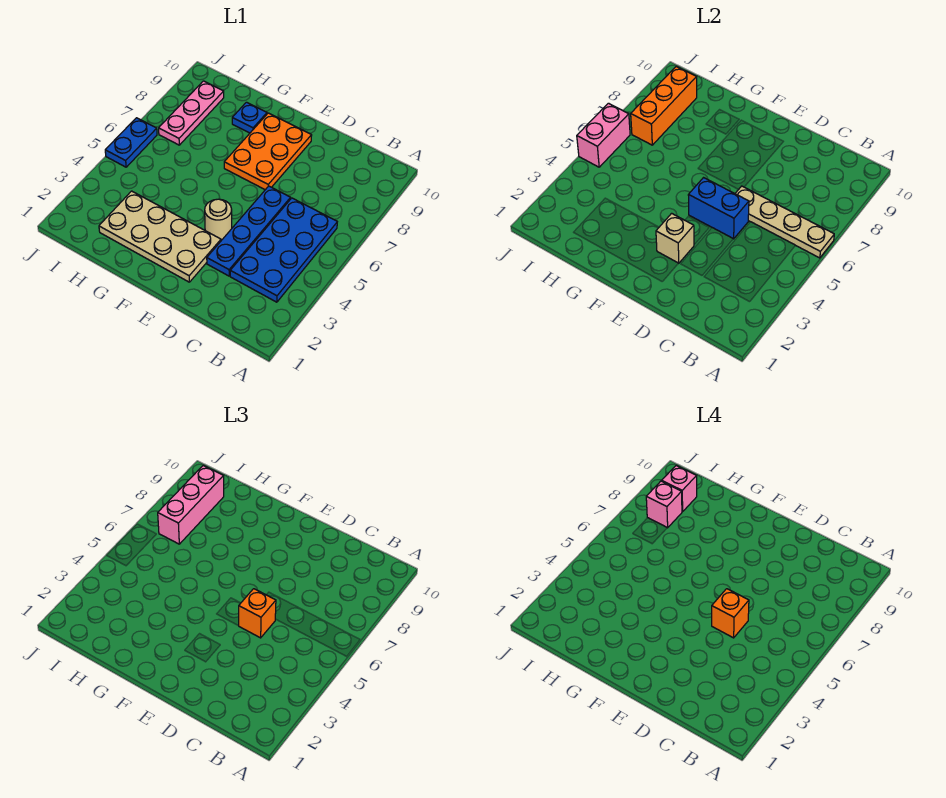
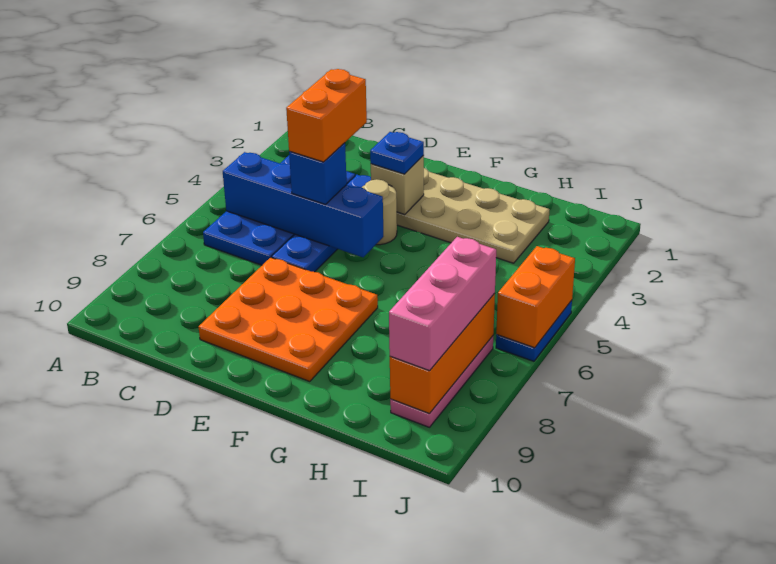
tan plate A6:D6 level 2 -> none
blue brick D5:E5 level 2 -> blue brick B5:E5 level 2
orange brick D5 level 3 -> blue brick D5 level 3
orange brick D5 level 4 -> orange brick D4:D5 level 4
orange plate E7:F9 level 1 -> orange plate D7:F9 level 1
blue plate G9 level 1 -> blue plate E3 level 3
pink brick I8 level 4 -> none
pink brick I9 level 4 -> none
pink brick J5:J6 level 2 -> orange brick J5:J6 level 2

